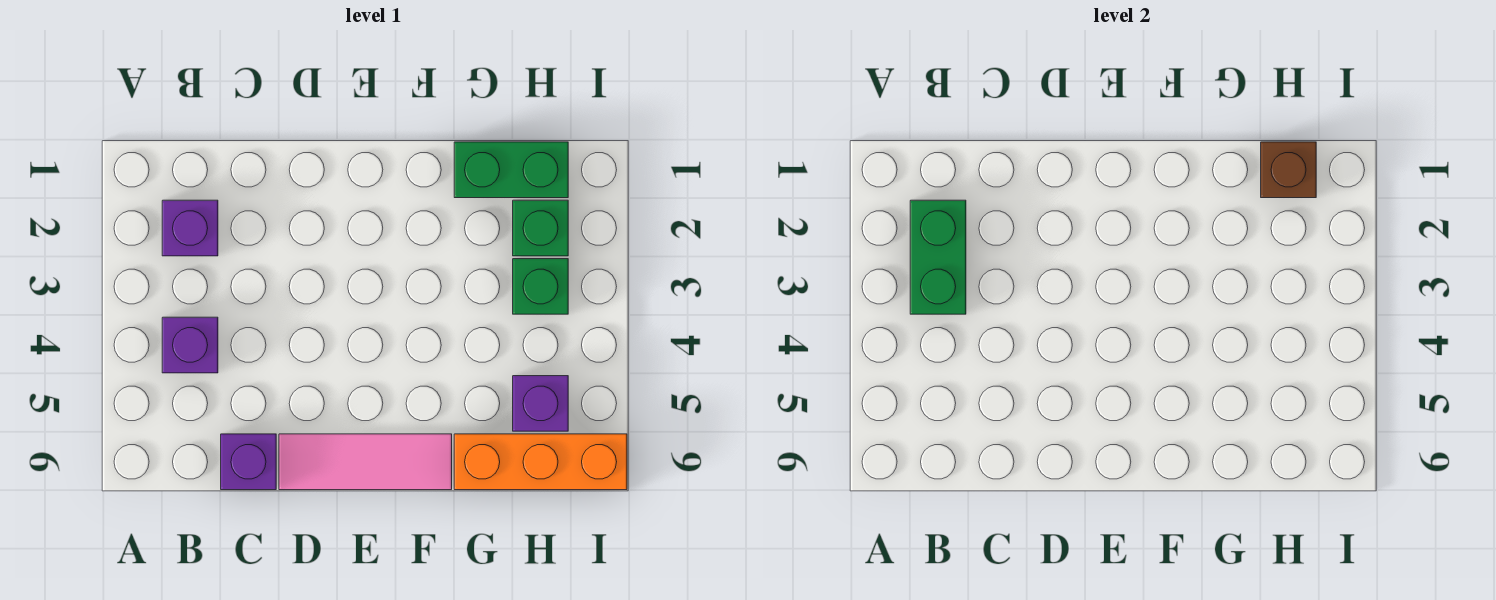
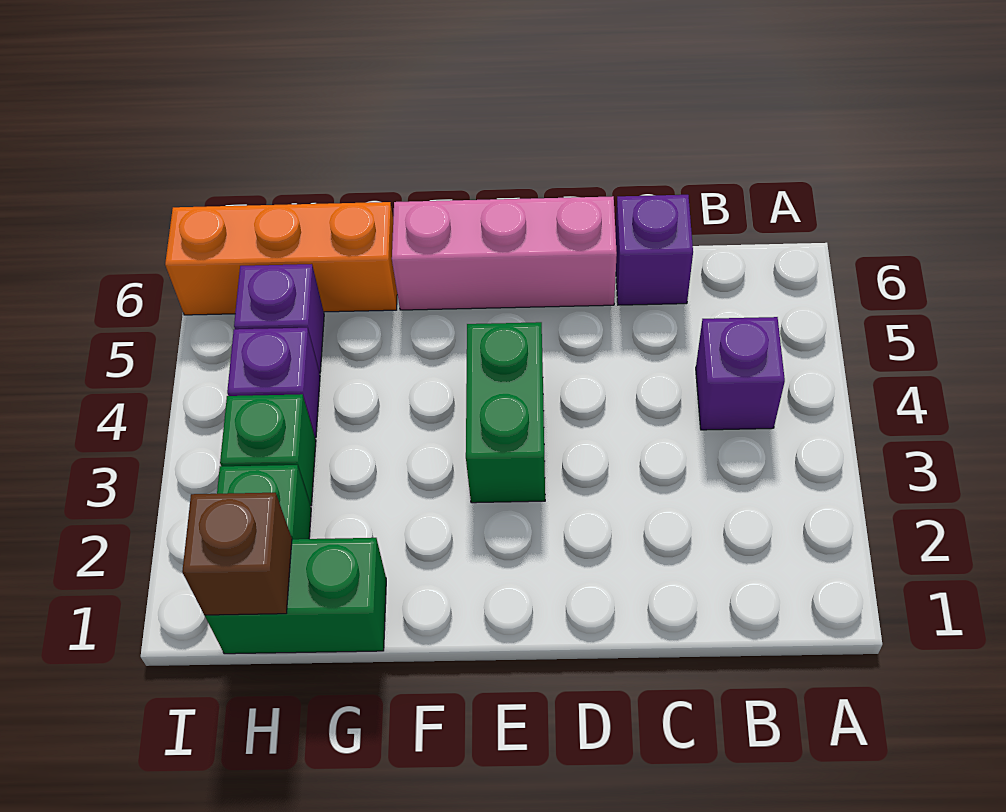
purple brick B2 level 1 -> purple brick H4 level 1
green brick B2:B3 level 2 -> green brick E3:E4 level 1
pink tile D6:F6 level 1 -> pink brick D6:F6 level 1

